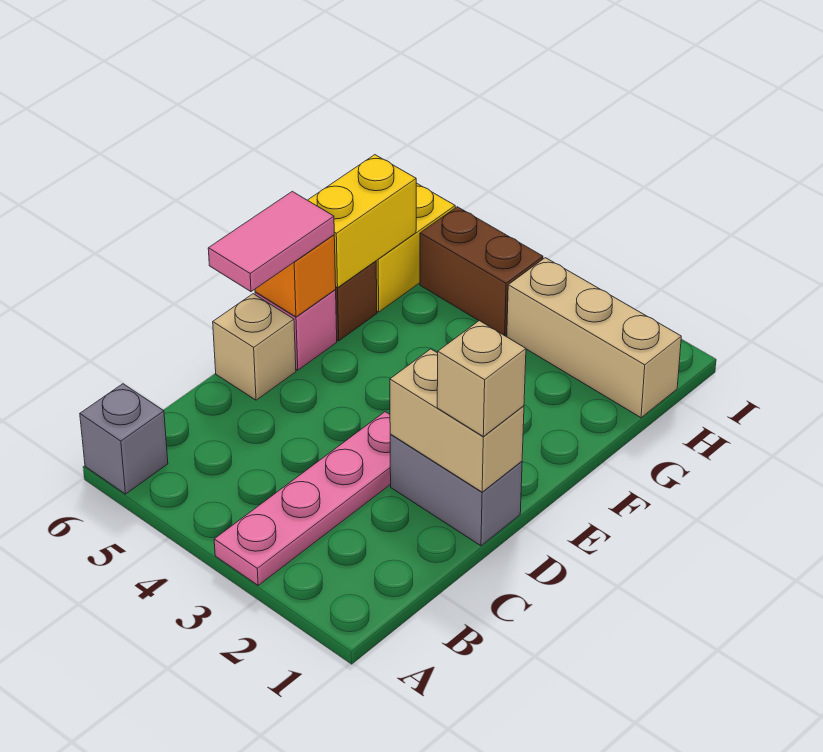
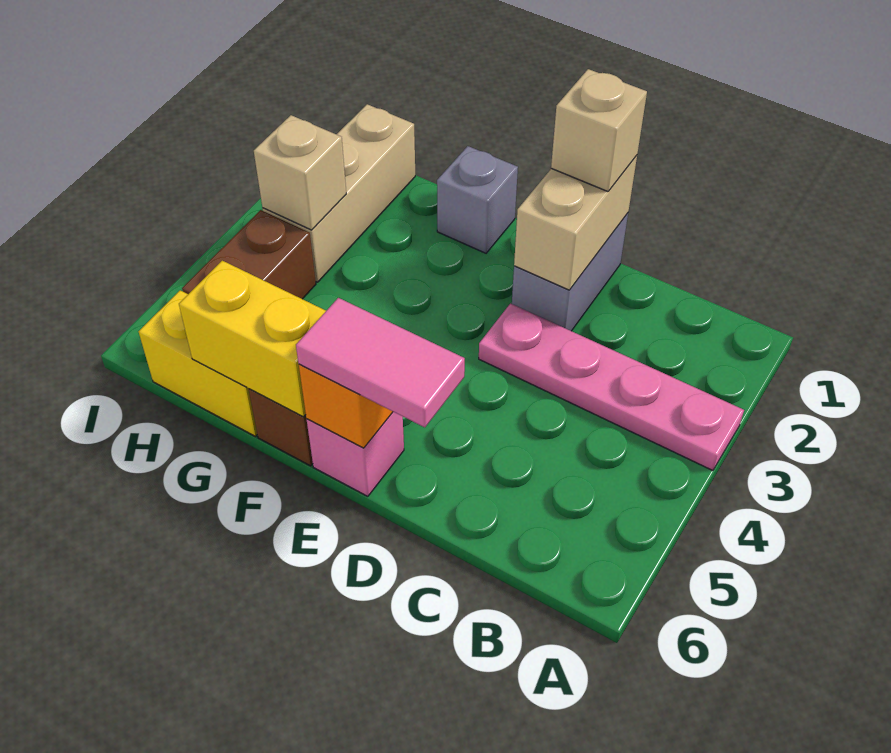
grey brick A6 level 1 -> grey brick F1 level 1
tan brick D6 level 1 -> tan brick H3 level 2

